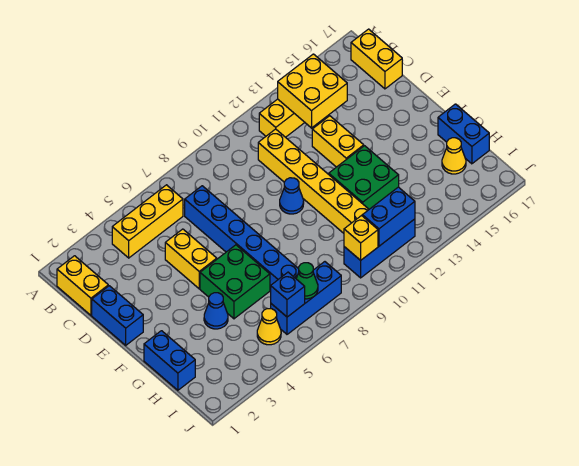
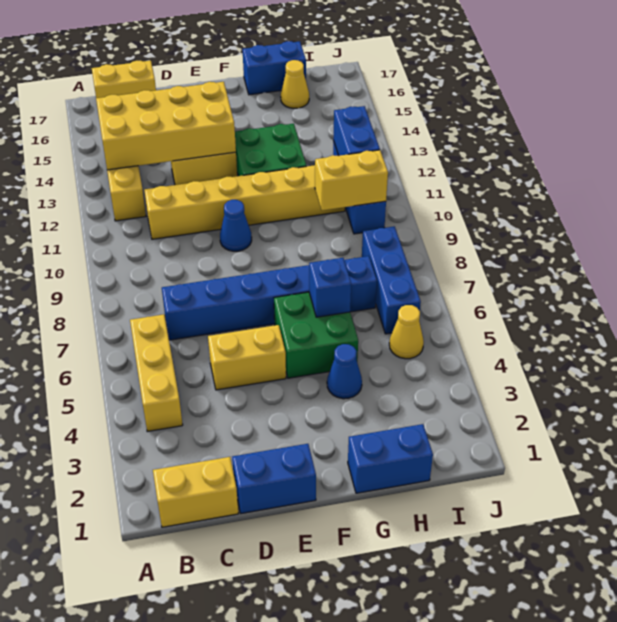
yellow brick B13:C14 level 2 -> yellow brick B13:E14 level 2
blue brick I6 level 2 -> blue brick G6 level 2
green cone I7 level 2 -> none
yellow brick I10 level 2 -> yellow brick H10:I10 level 2

